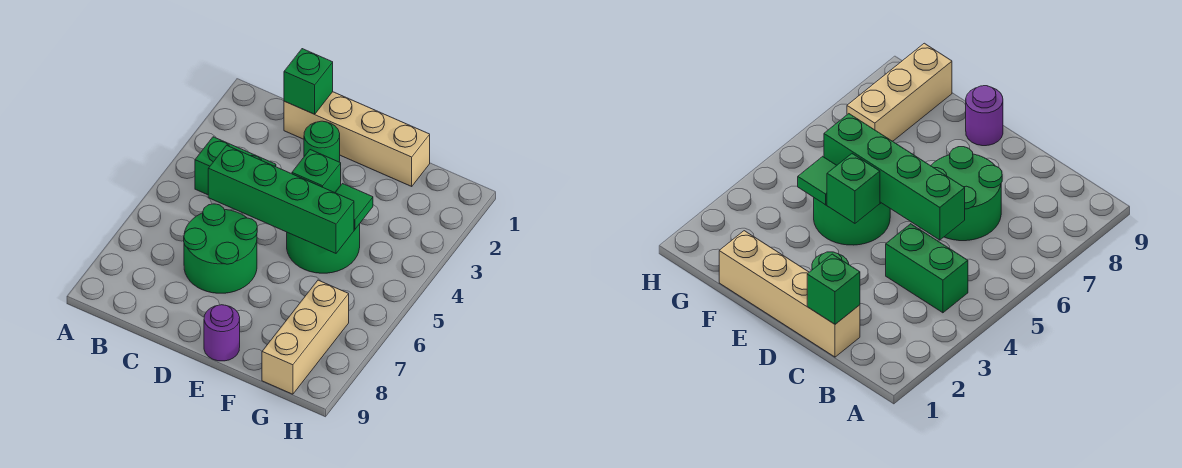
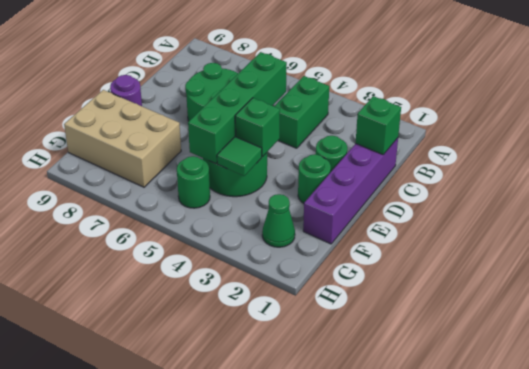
tan brick C1:F1 level 1 -> purple brick C1:F1 level 1
none -> green round brick E2 level 1
none -> green cone G2 level 1
none -> green round brick G5 level 1
tan brick G7:G9 level 1 -> tan brick F7:G9 level 1

